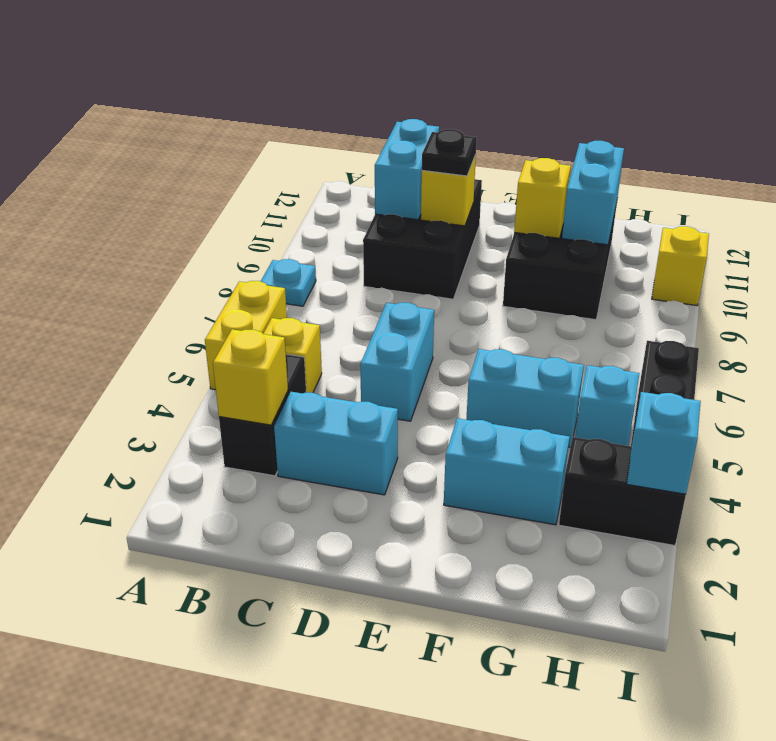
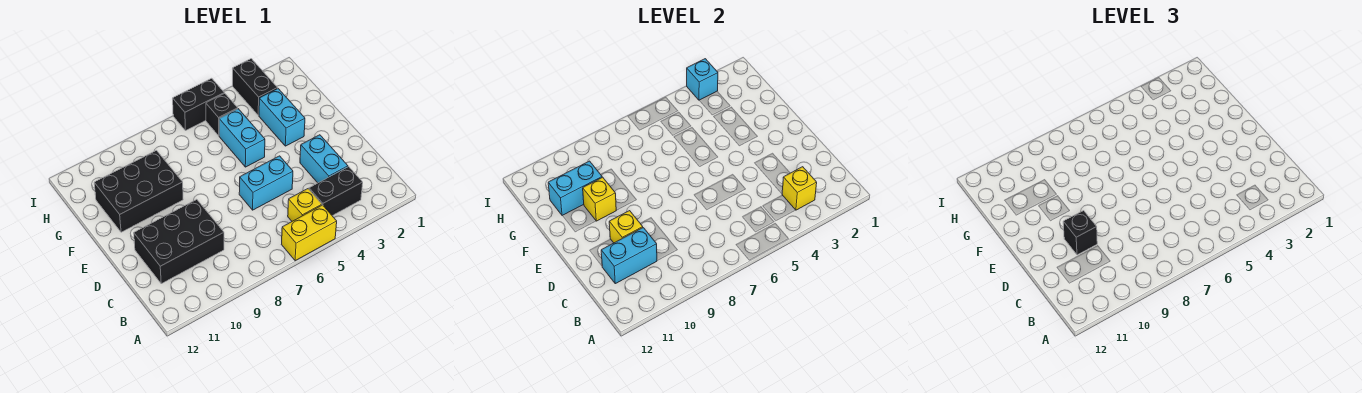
cyan plate A8 level 1 -> none
black plate D10 level 3 -> black brick D10 level 3
cyan brick H5 level 1 -> black brick H5 level 1
yellow brick I10 level 1 -> none

